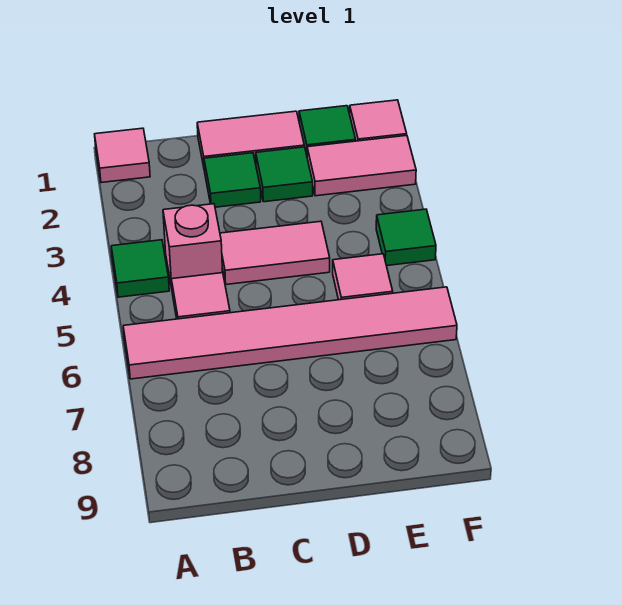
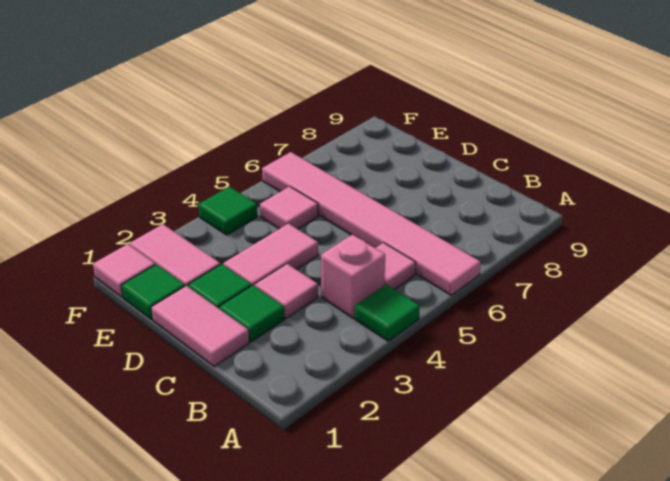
pink tile A1 level 1 -> pink tile C3 level 1
pink tile C4:D4 level 1 -> pink tile D3:D4 level 1

